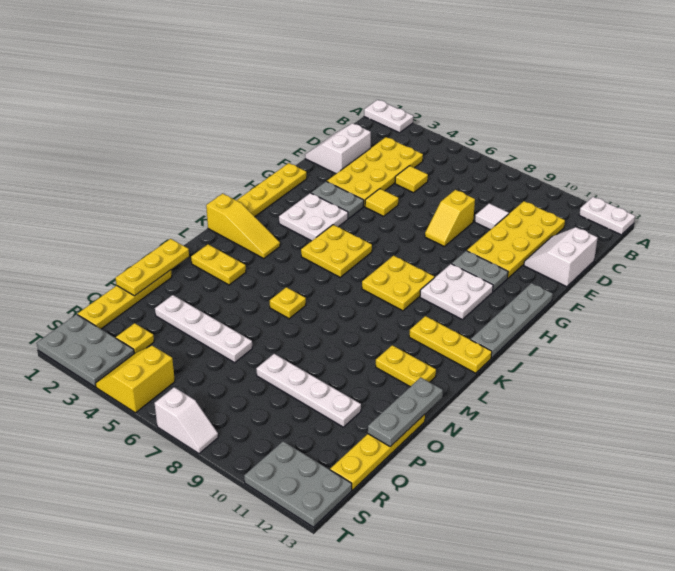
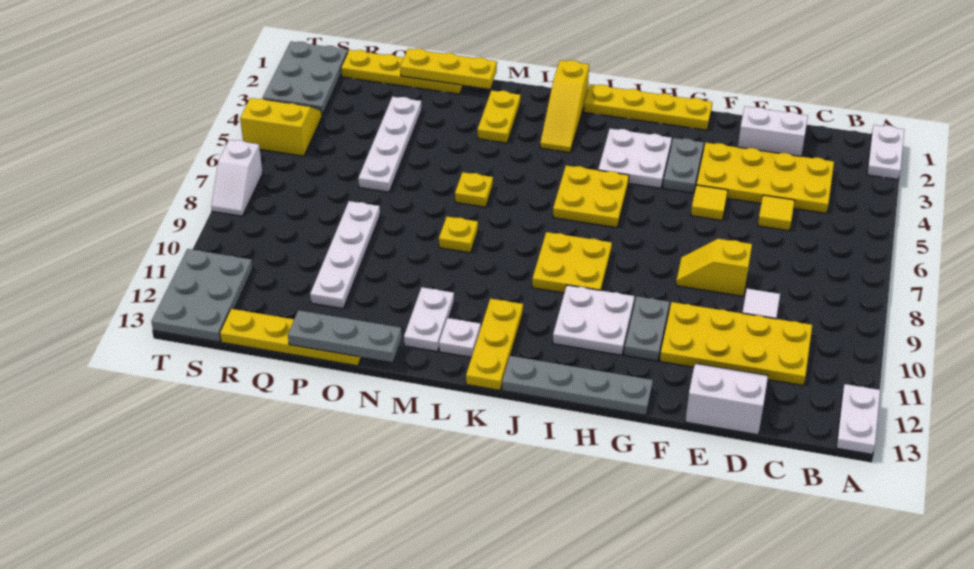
none -> white plate L12 level 1
yellow plate M11:M12 level 1 -> white plate M11:M12 level 1
yellow plate R3 level 1 -> yellow plate M8 level 1

